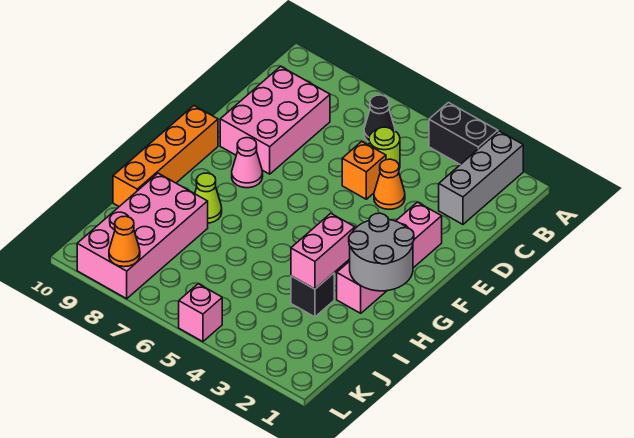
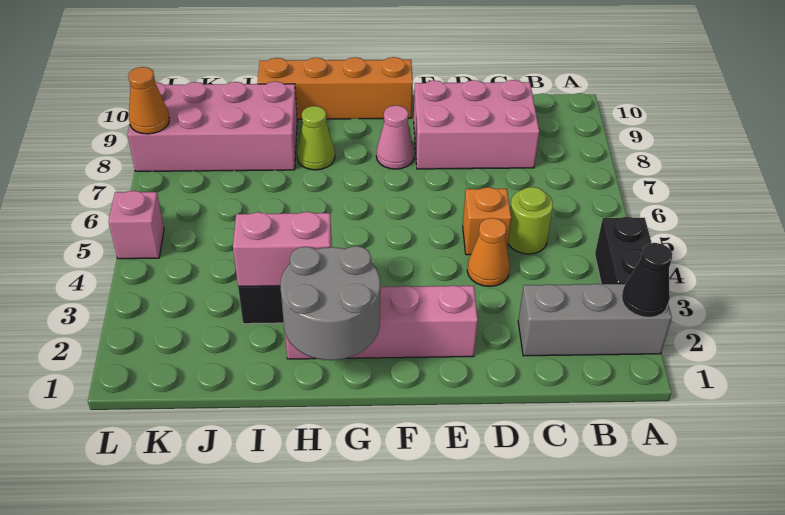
black cone B6 level 1 -> black cone A2 level 2

